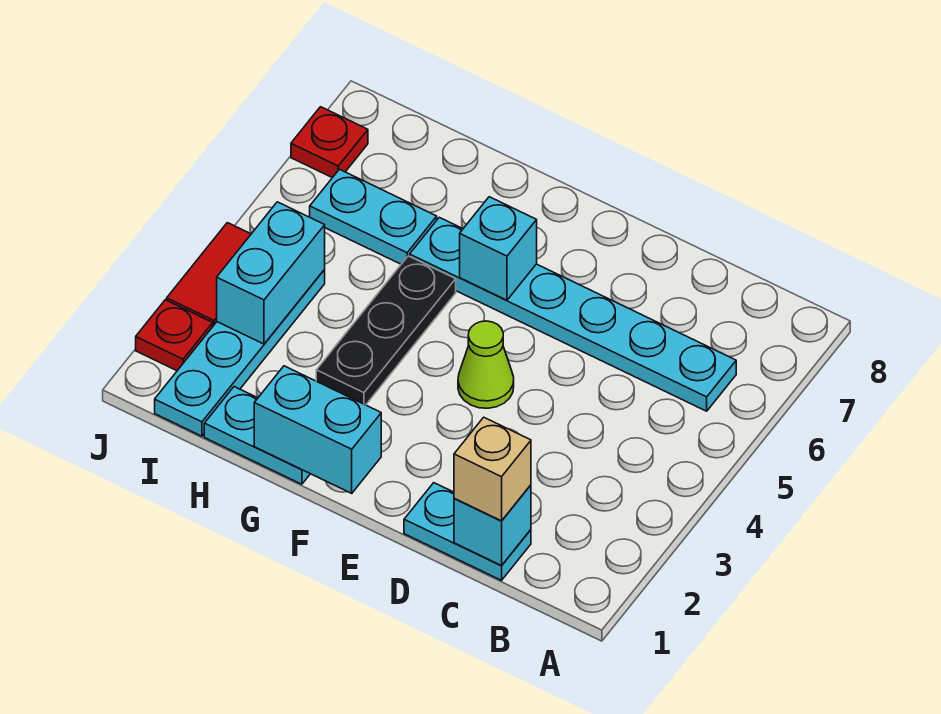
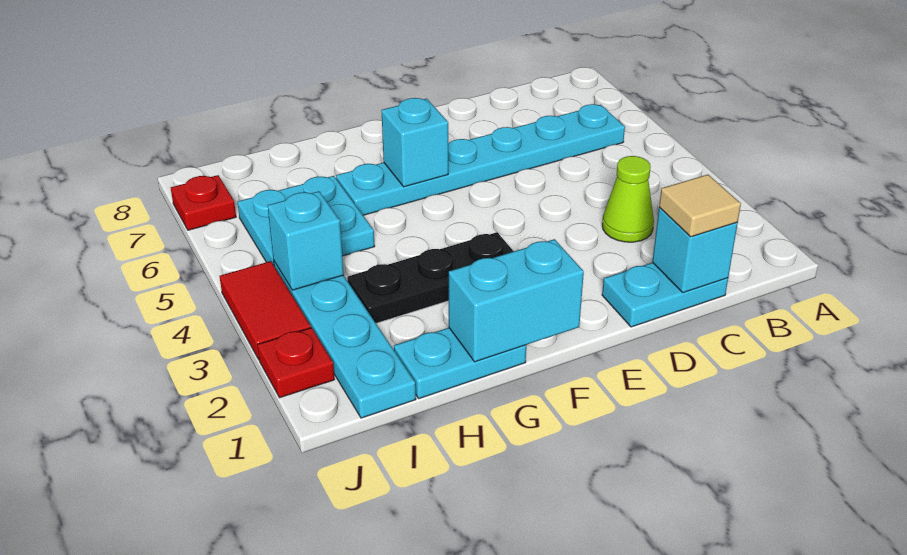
tan brick C1 level 3 -> tan tile C1 level 3
lime cone E4 level 1 -> lime cone C3 level 1
black plate G3:G5 level 1 -> black plate F3:H3 level 1
cyan plate H6:I6 level 1 -> cyan plate H5:I6 level 1
cyan brick I3:I4 level 2 -> cyan brick I4 level 2

